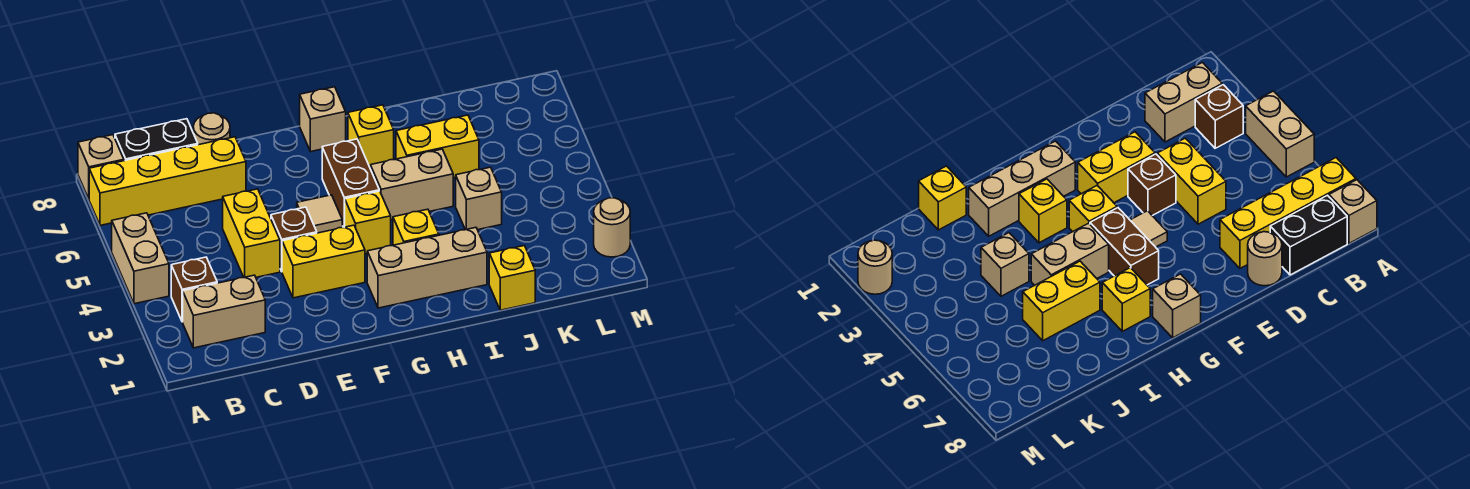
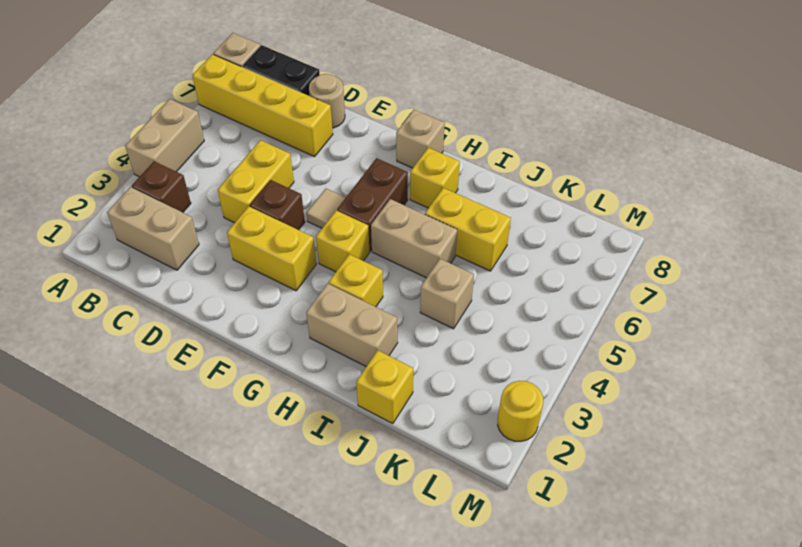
tan brick G2:I2 level 1 -> tan brick H2:I2 level 1
tan round brick M2 level 1 -> yellow round brick M2 level 1

